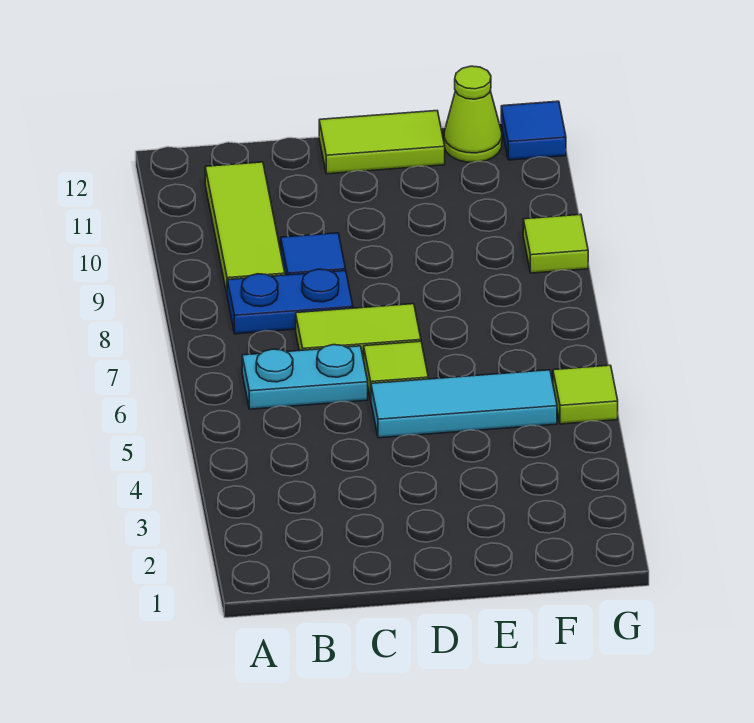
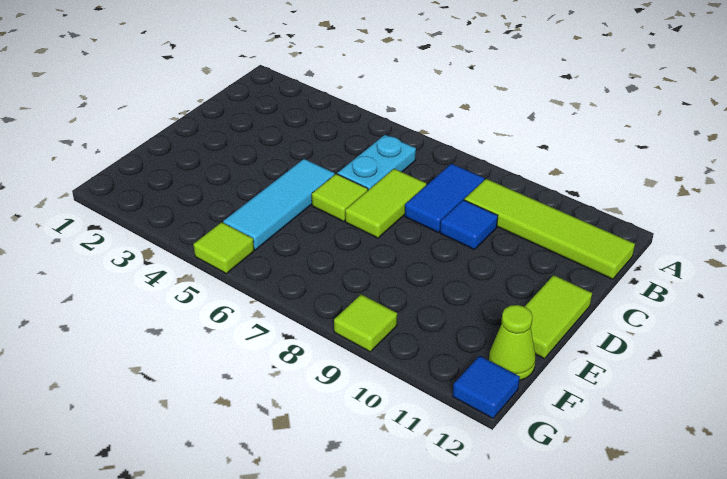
blue plate B8:C8 level 1 -> blue tile B8:C8 level 1
lime tile B9:B11 level 1 -> lime tile B9:B12 level 1

